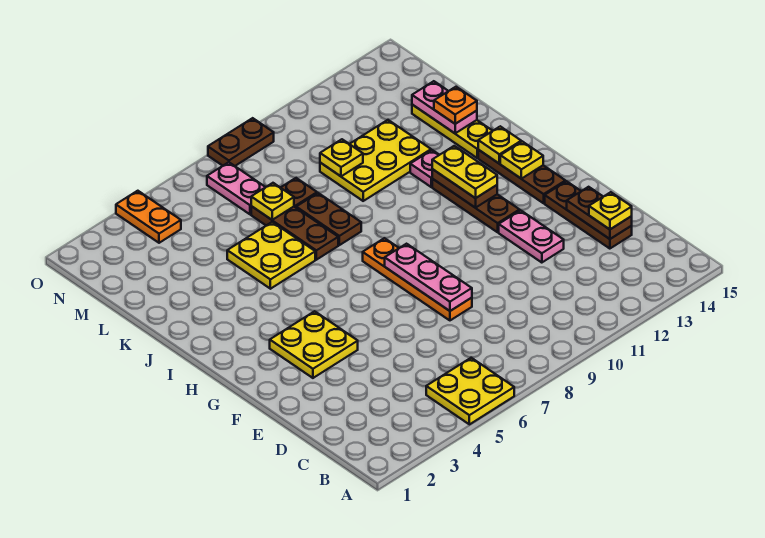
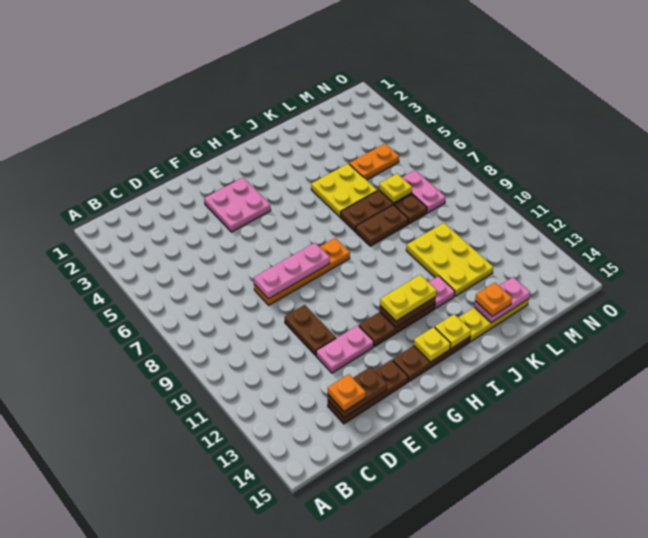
yellow plate A5:B6 level 1 -> none
yellow plate D14 level 3 -> orange plate D14 level 3
yellow plate F3:G4 level 1 -> pink plate F3:G4 level 1
yellow plate L10 level 2 -> none
pink plate M7:N7 level 1 -> pink plate M7:M8 level 1
orange plate N4:O4 level 1 -> orange plate L5:M5 level 1
brown plate O8:O9 level 1 -> brown plate E10:E11 level 1

